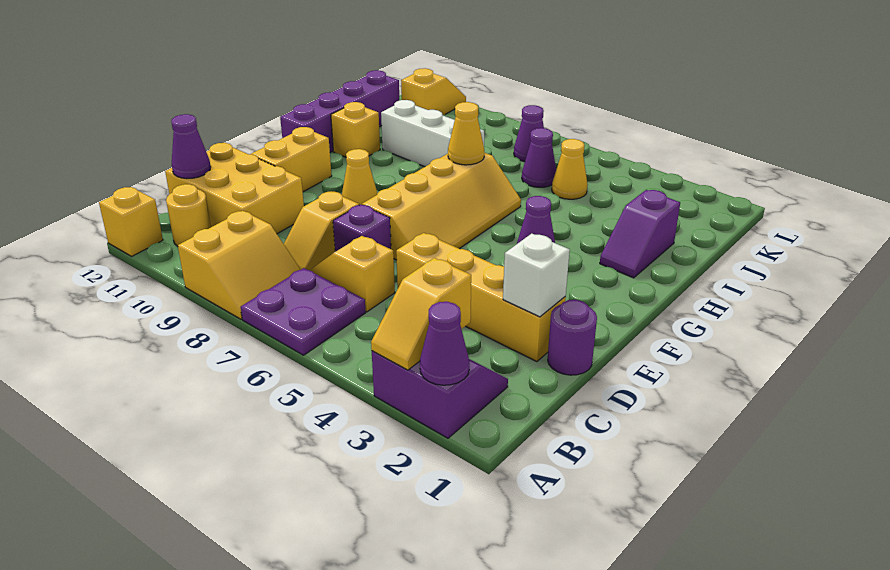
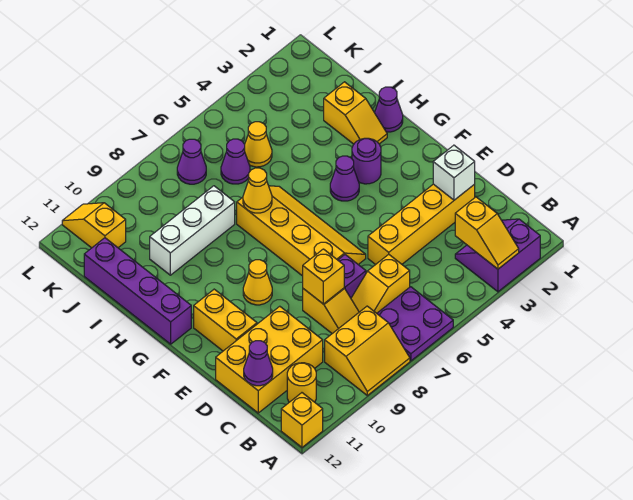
purple cone A2 level 2 -> purple cone H1 level 1
yellow slope A8:B9 level 1 top 9 -> yellow slope A8:B9 level 1 top B
purple round brick D1 level 1 -> purple round brick G3 level 1
purple slope H2:I2 level 1 top I -> yellow slope H2:I2 level 1 top I
yellow brick H11 level 1 -> yellow brick D8 level 2

